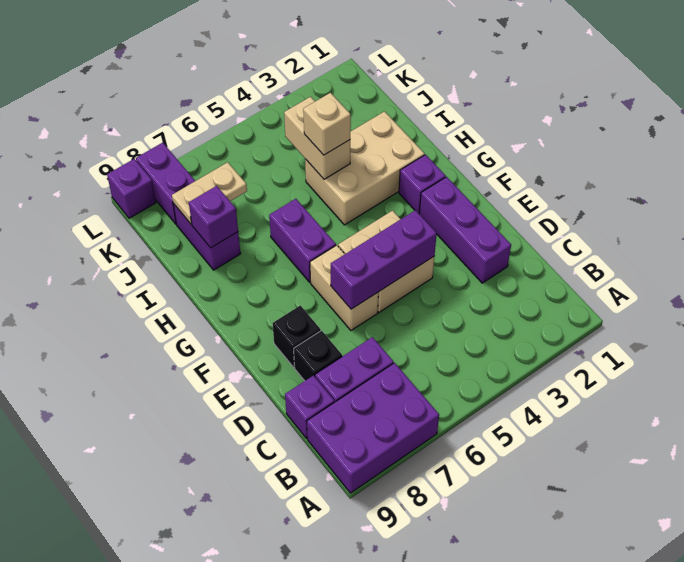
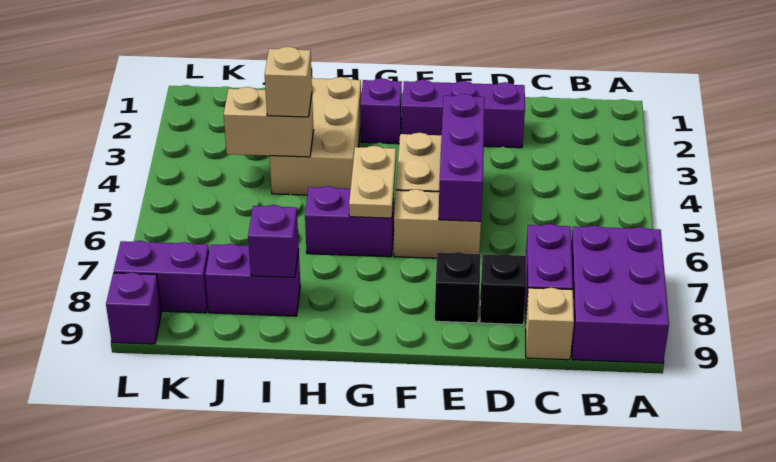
purple brick C9 level 1 -> tan brick C9 level 1
tan plate J7:J8 level 2 -> tan plate G5:G6 level 2

